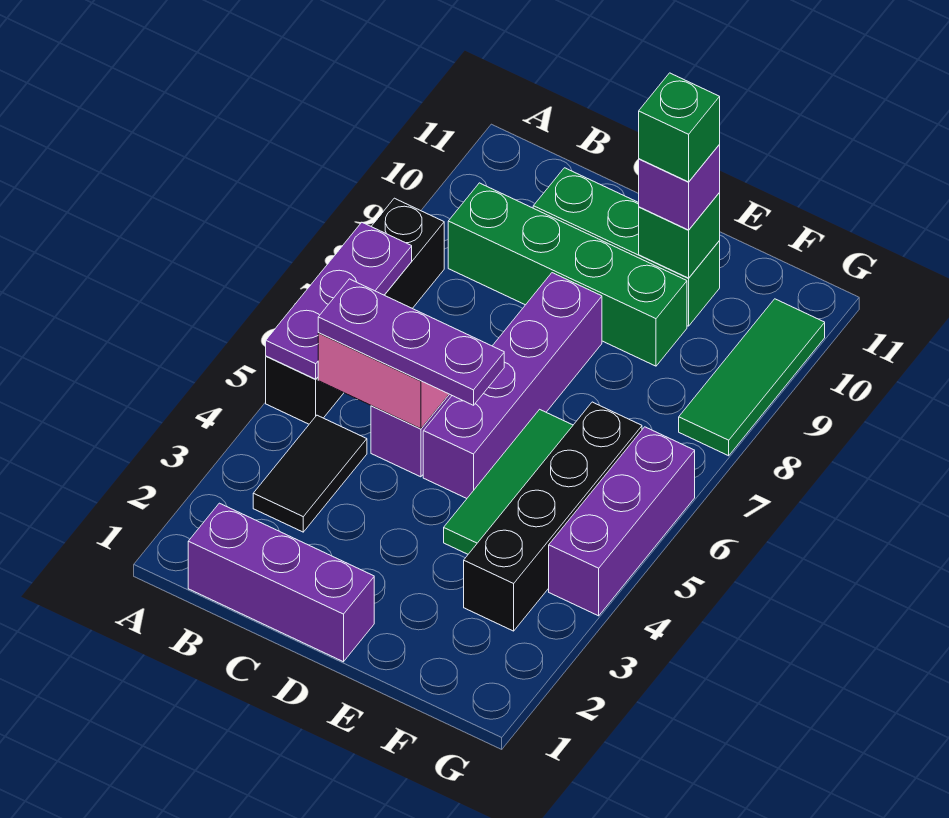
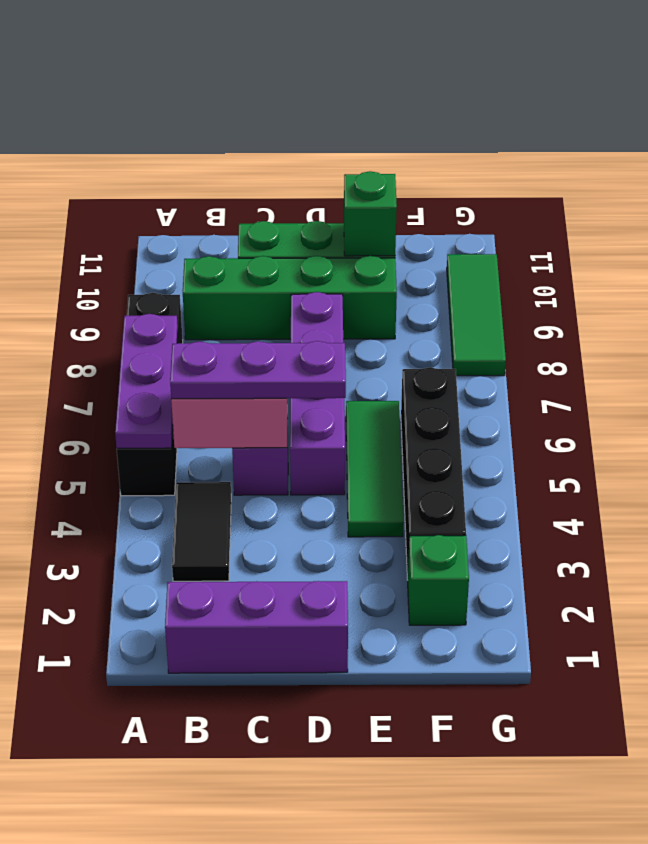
purple brick E10 level 3 -> none
green brick E10 level 4 -> green brick F2 level 1
purple brick G4:G6 level 1 -> none

